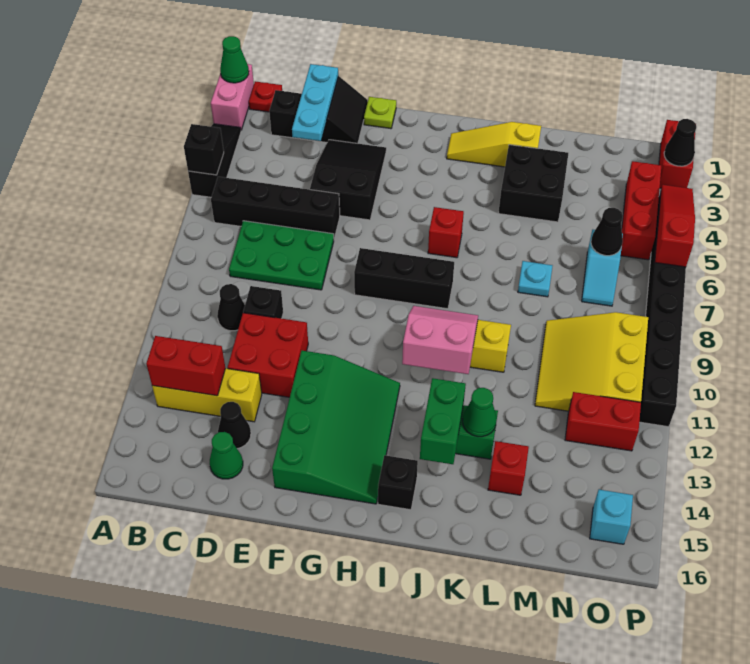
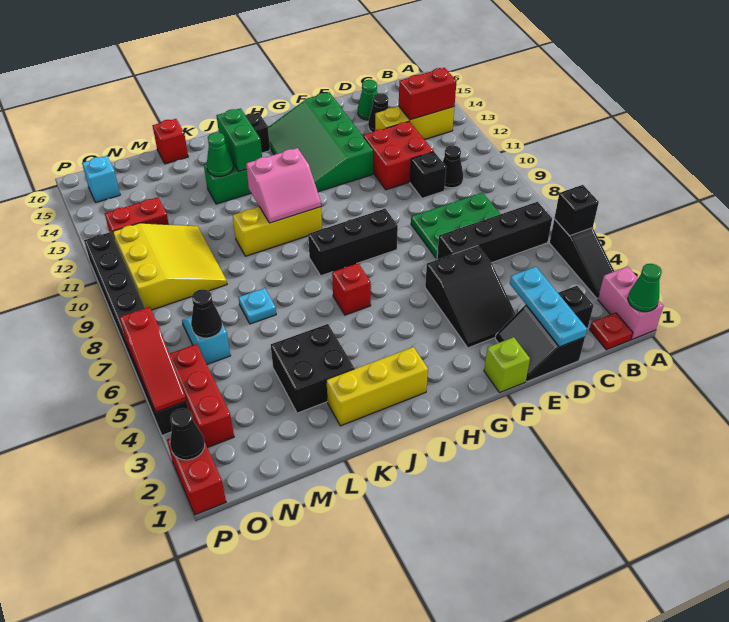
lime plate F1 level 1 -> lime brick F1 level 1
yellow slope I2:K2 level 1 top K -> yellow brick I2:K2 level 1
red brick L14 level 1 -> red brick L16 level 1

